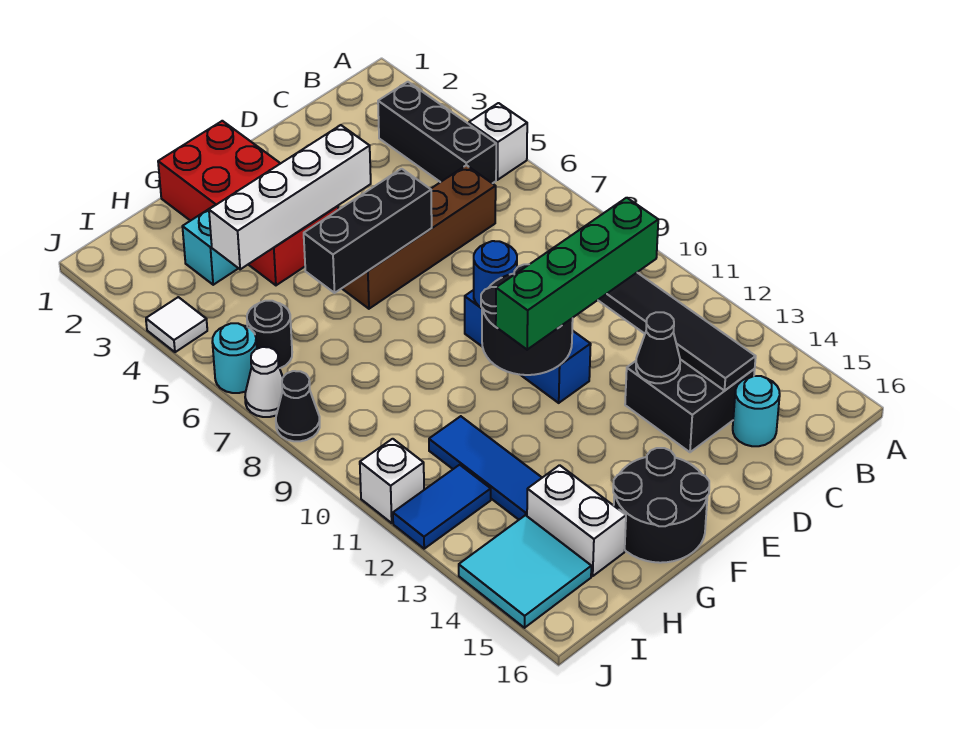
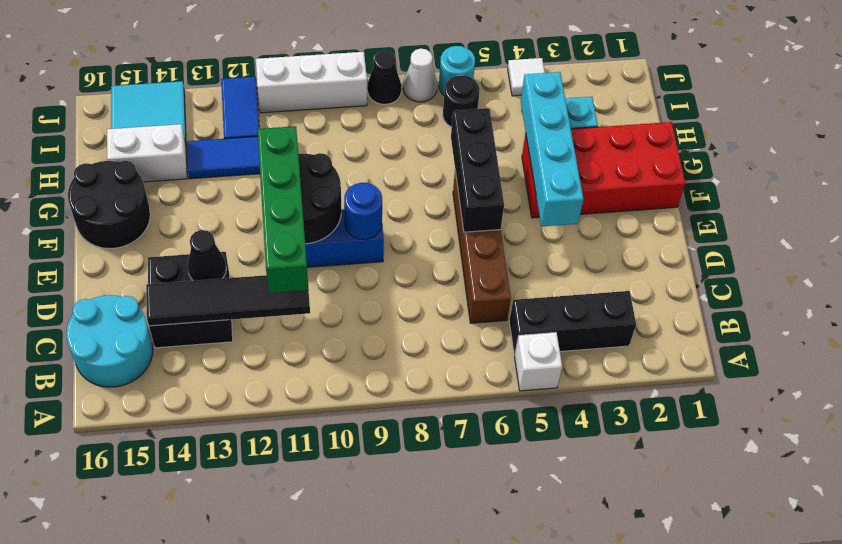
cyan round brick C15 level 1 -> cyan round brick B15:C16 level 1
white brick E4:H4 level 2 -> cyan brick E4:H4 level 2
white brick J11 level 1 -> white brick J9:J11 level 1

